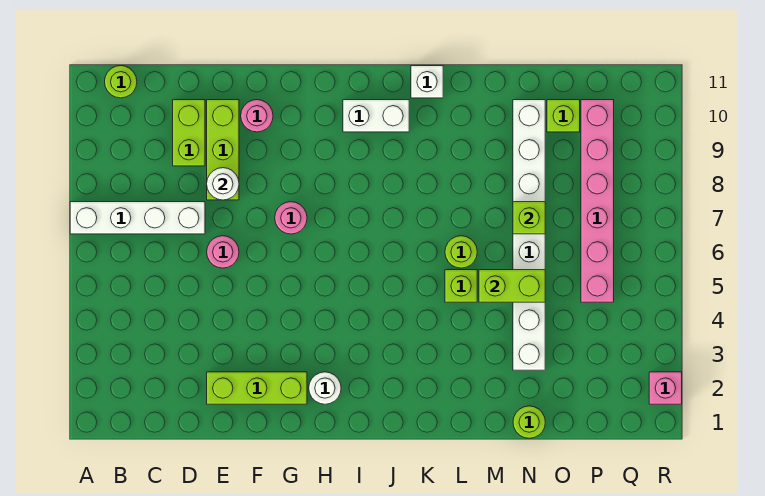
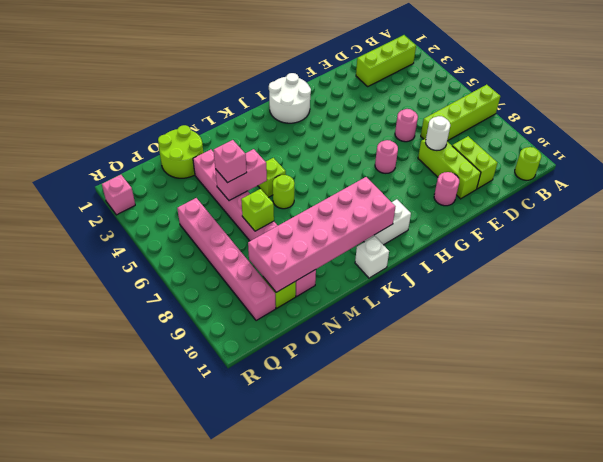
white brick A7:D7 level 1 -> lime brick A7:D7 level 1
lime brick E2:G2 level 1 -> lime brick B2:D2 level 1
white round brick H2 level 1 -> white round brick H1:I2 level 1
none -> pink brick J9:O10 level 2
lime brick M5:N5 level 2 -> pink brick M5:N5 level 2
lime round brick N1 level 1 -> lime round brick N1:O2 level 1
white brick N3:N10 level 1 -> pink brick N3:N10 level 1
none -> pink brick N5 level 3

